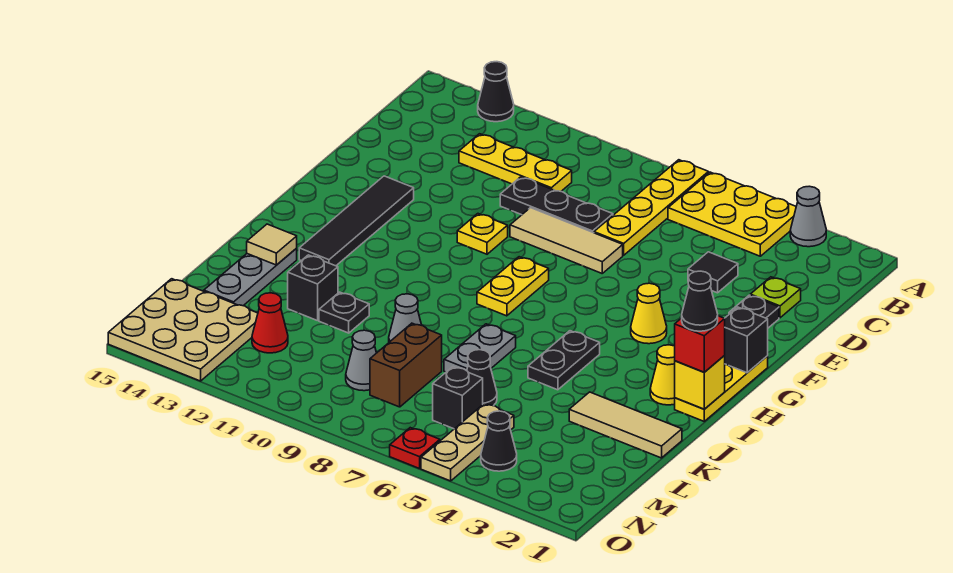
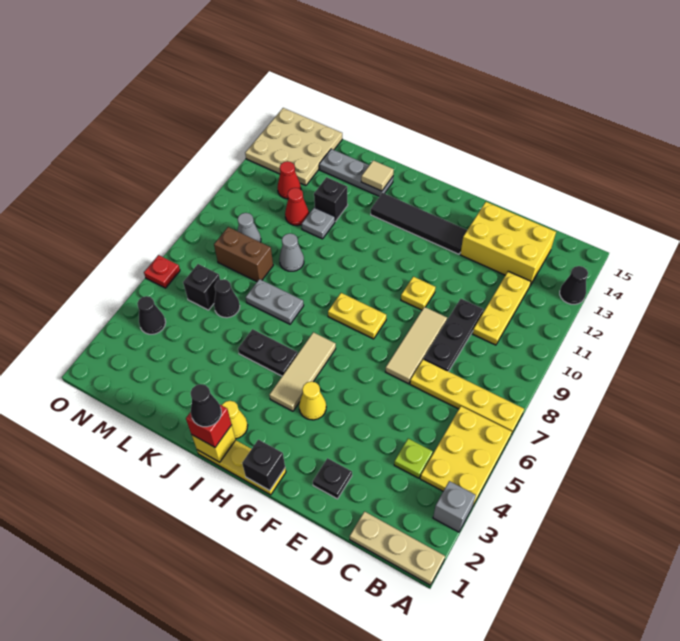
grey cone A3 level 1 -> grey brick A3 level 1
none -> yellow brick C13:E14 level 1
lime plate D2 level 1 -> lime plate C4 level 1
black tile D4 level 1 -> none
tan tile K1:K3 level 1 -> tan tile H4:H6 level 1
black plate K11 level 1 -> grey plate K11 level 1
none -> red cone L11 level 1
tan plate M5:O5 level 1 -> tan plate A1:C1 level 1

